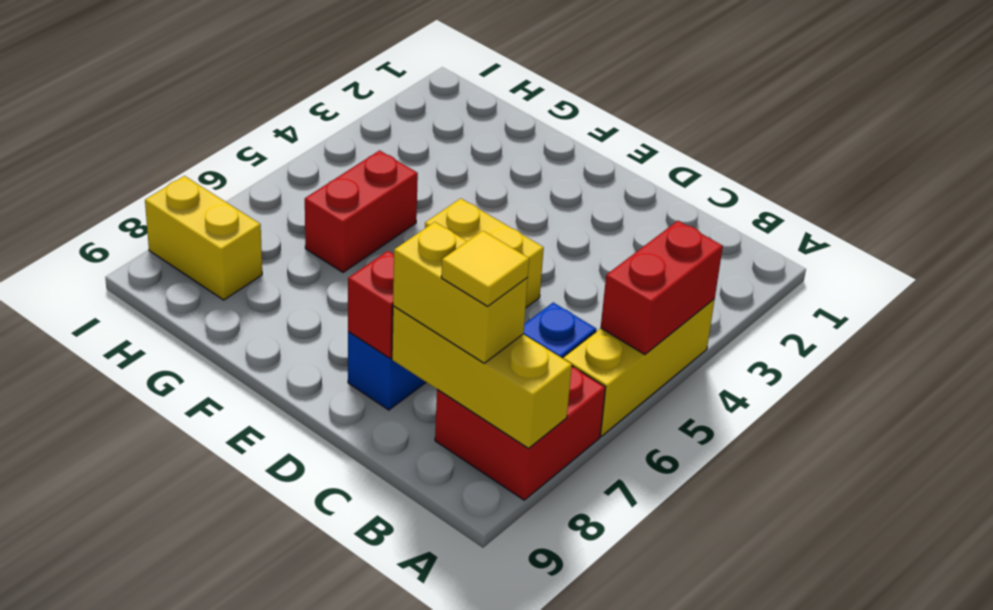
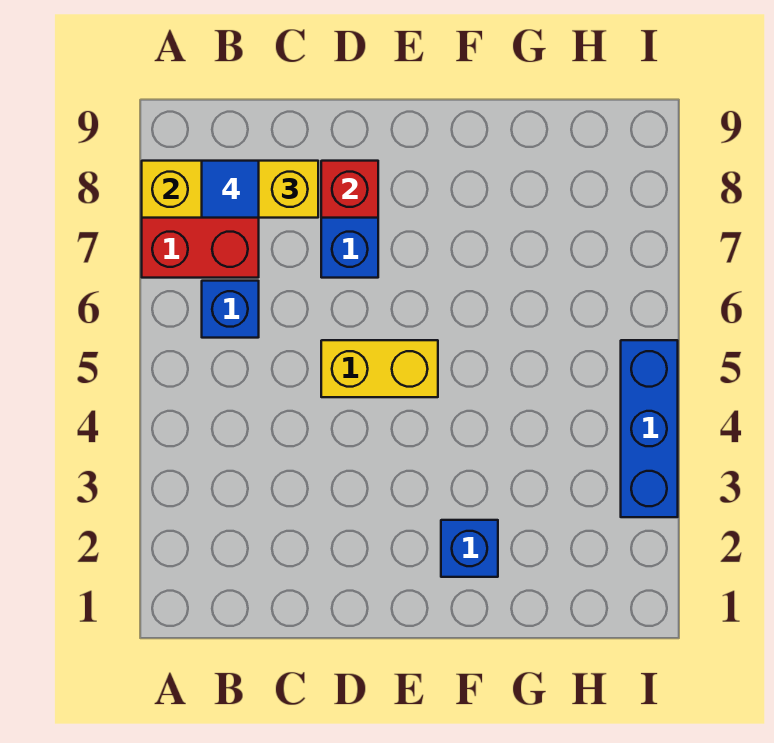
yellow brick A4:A6 level 1 -> none
red brick A4:A5 level 2 -> none
yellow tile B8 level 4 -> blue tile B8 level 4
none -> blue brick F2 level 1
red brick G5:G6 level 1 -> none
yellow brick H8:I8 level 1 -> none
none -> blue brick I3:I5 level 1

